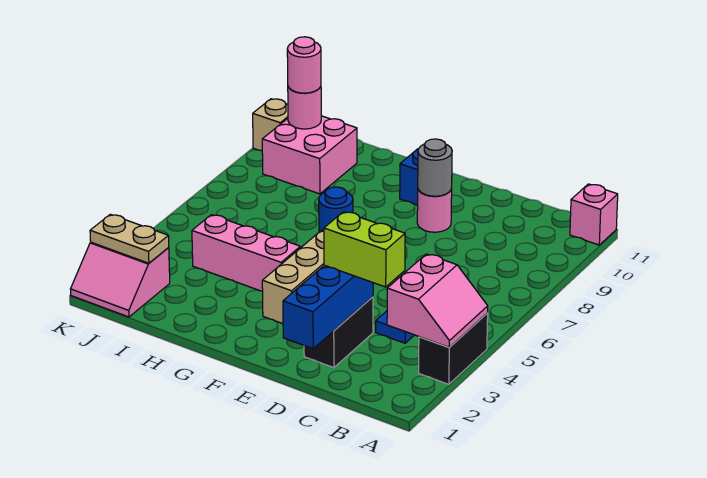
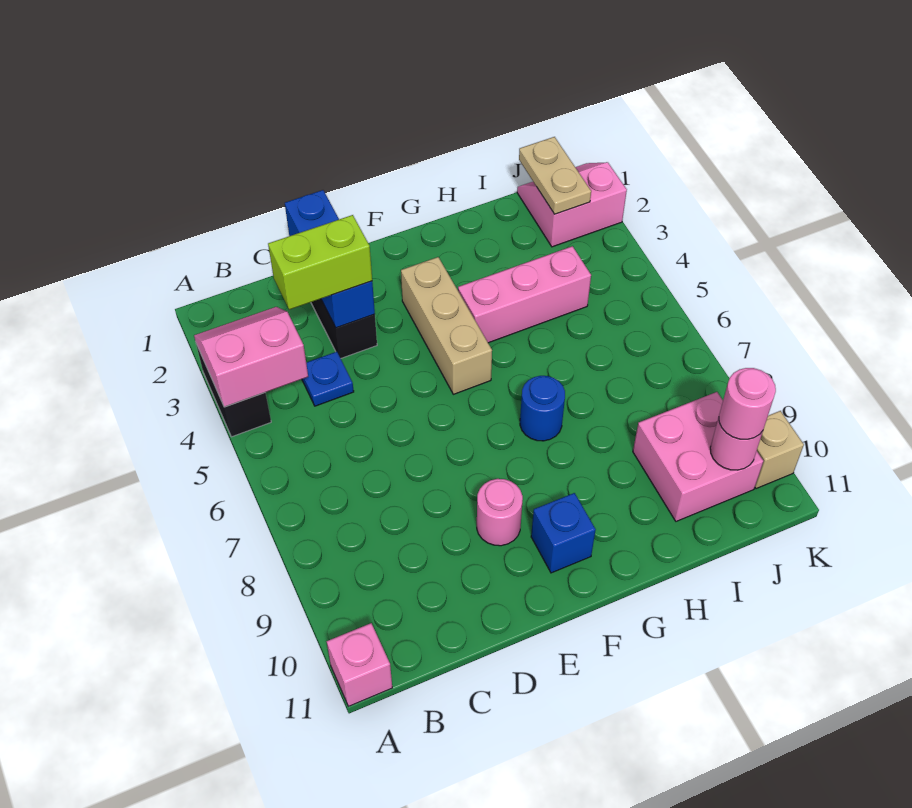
pink slope A3:B4 level 2 top B -> pink slope A3:B4 level 2 top 4
grey round brick E9 level 2 -> none
tan plate J2:K2 level 2 -> tan plate J1:J2 level 2

